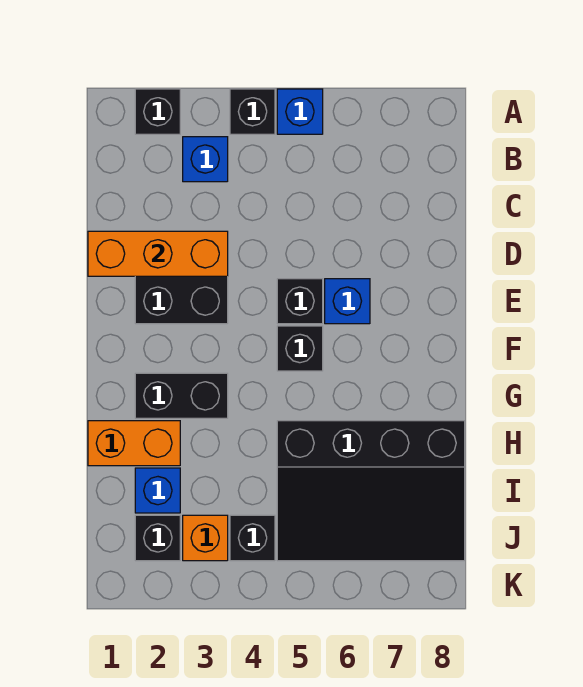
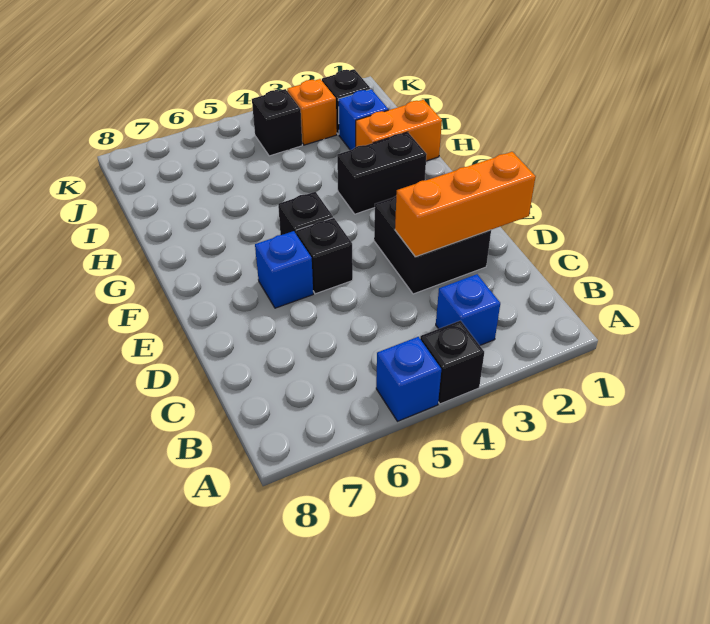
black brick A2 level 1 -> none
black slope H5:J8 level 1 top H -> none

